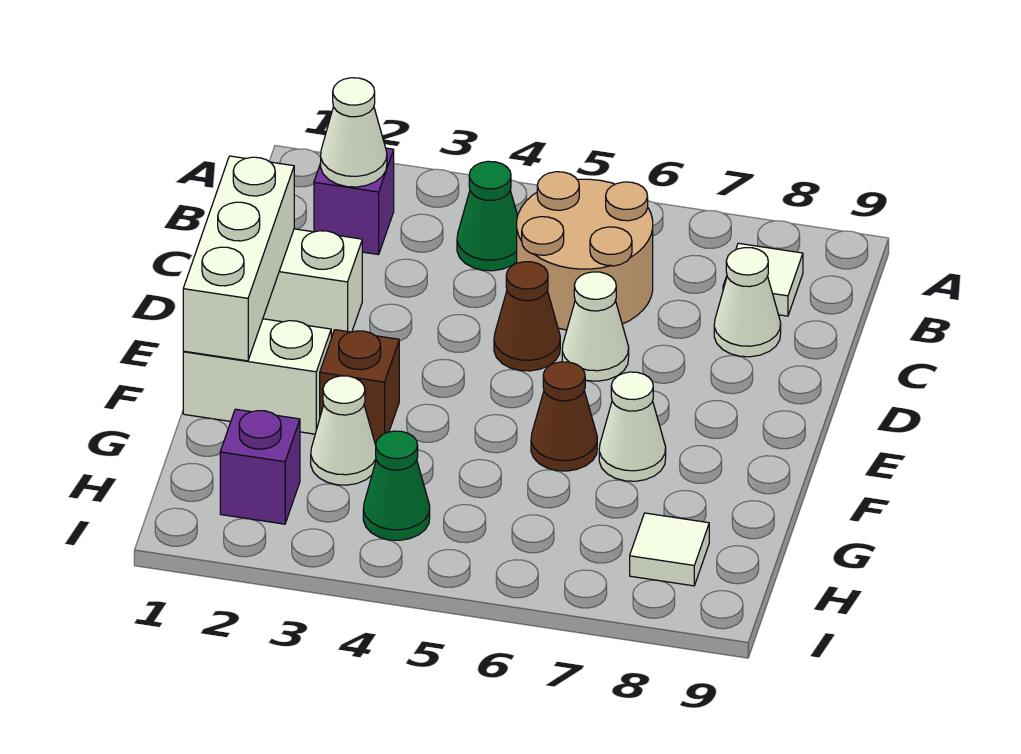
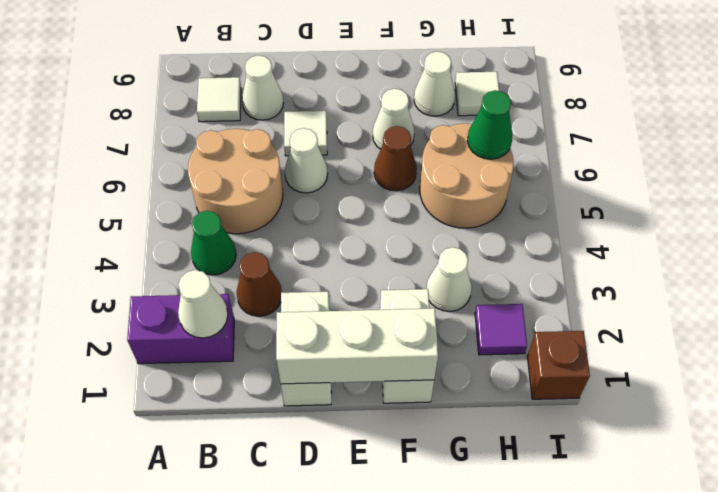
purple brick B2 level 1 -> purple brick A2:B2 level 1
brown cone D5 level 1 -> brown cone C3 level 1
none -> white tile D7 level 1
brown brick F3 level 1 -> brown brick I1 level 1
none -> tan round brick G5:H6 level 1
none -> white cone G8 level 1
purple brick H2 level 1 -> purple tile H2 level 1
green cone H4 level 1 -> green cone H6 level 2

